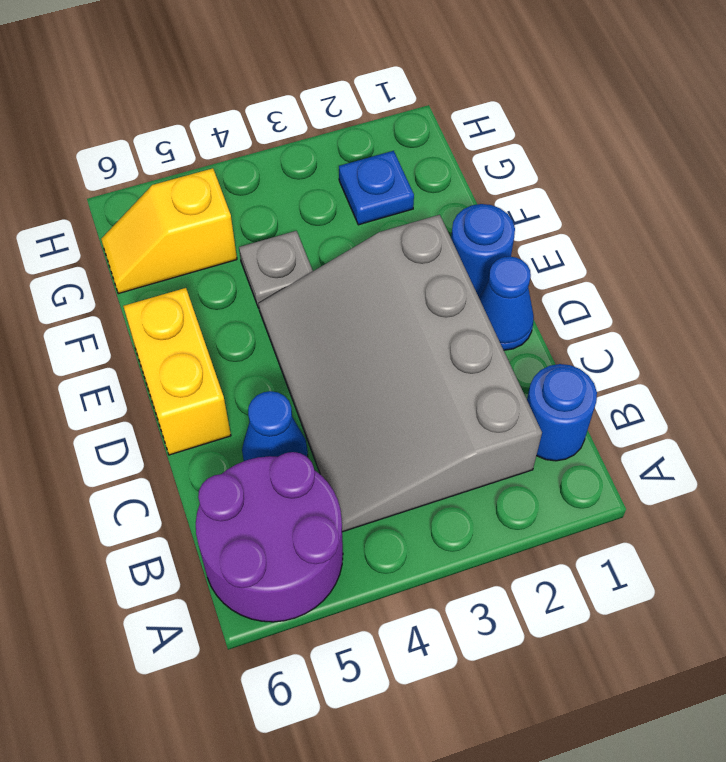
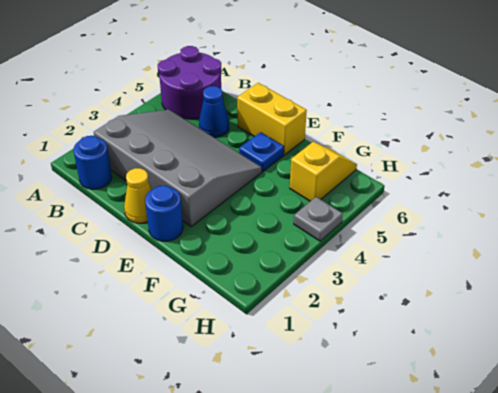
blue cone D1 level 1 -> yellow cone D1 level 1
grey plate F4 level 1 -> grey plate H4 level 1
blue plate G2 level 1 -> blue plate E5 level 1

